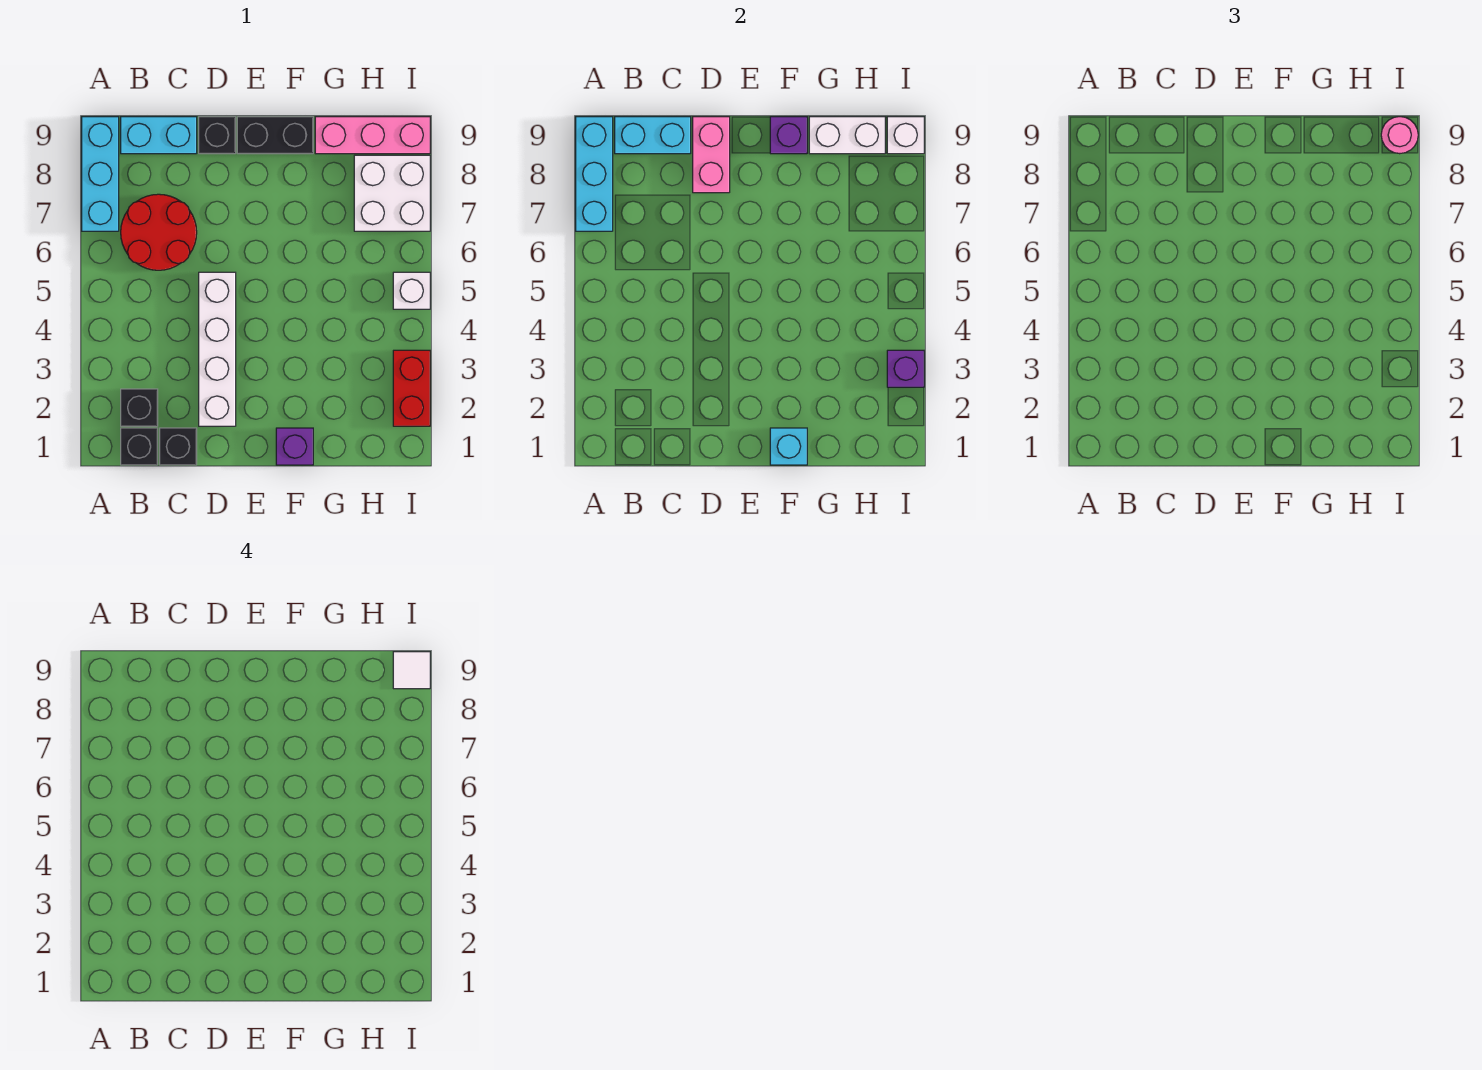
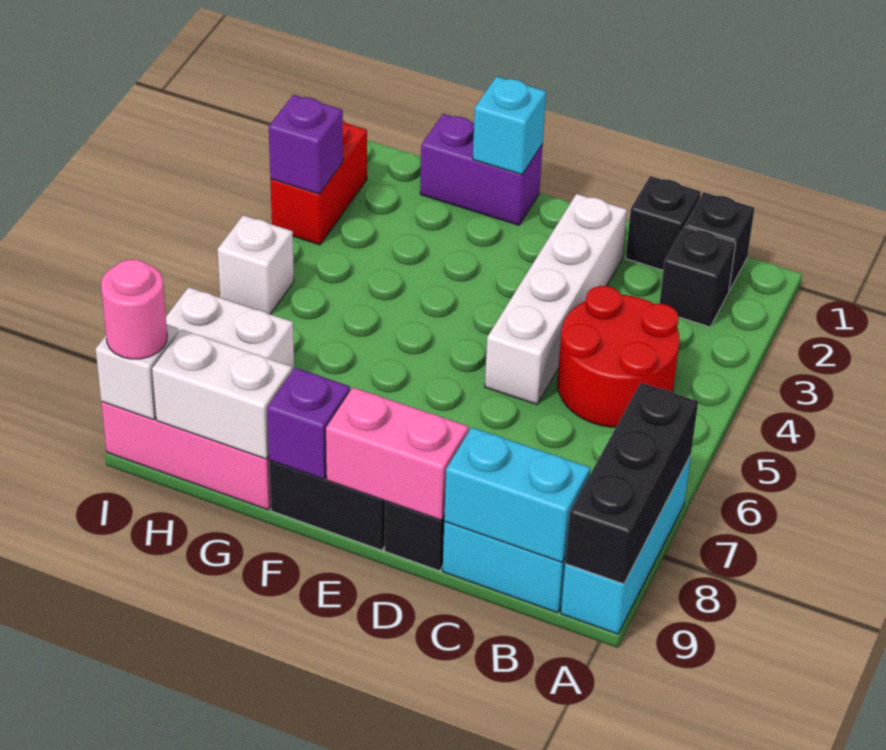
cyan brick A7:A9 level 2 -> black brick A7:A9 level 2
red round brick B6:C7 level 1 -> red round brick B4:C5 level 1
pink brick D8:D9 level 2 -> pink brick D9:E9 level 2
purple brick F1 level 1 -> purple brick F1:G1 level 1
white tile I9 level 4 -> none

